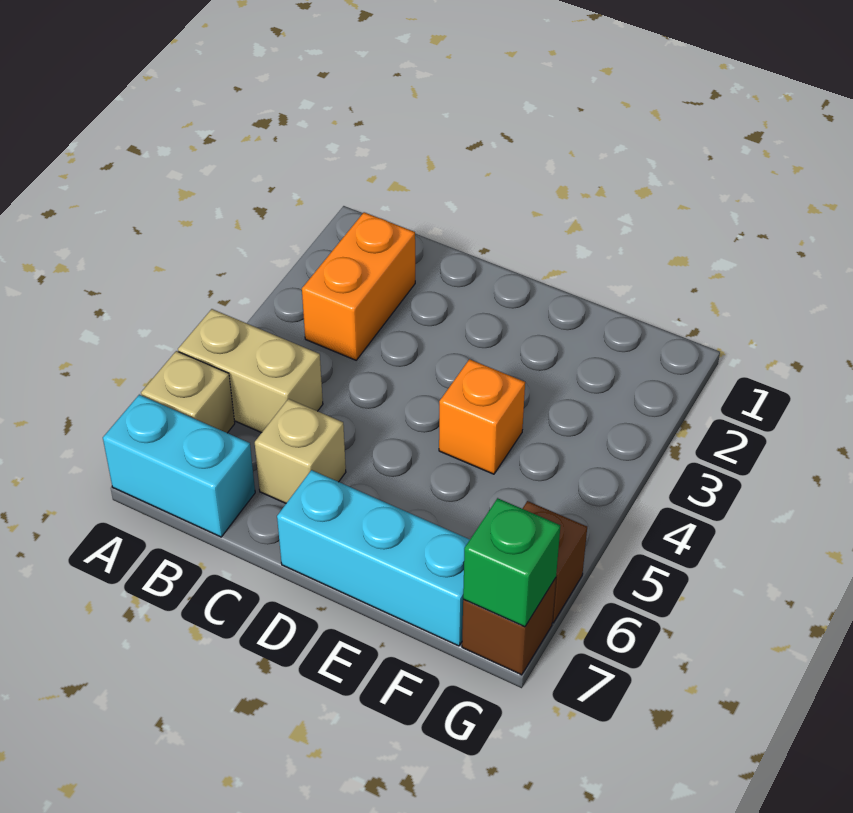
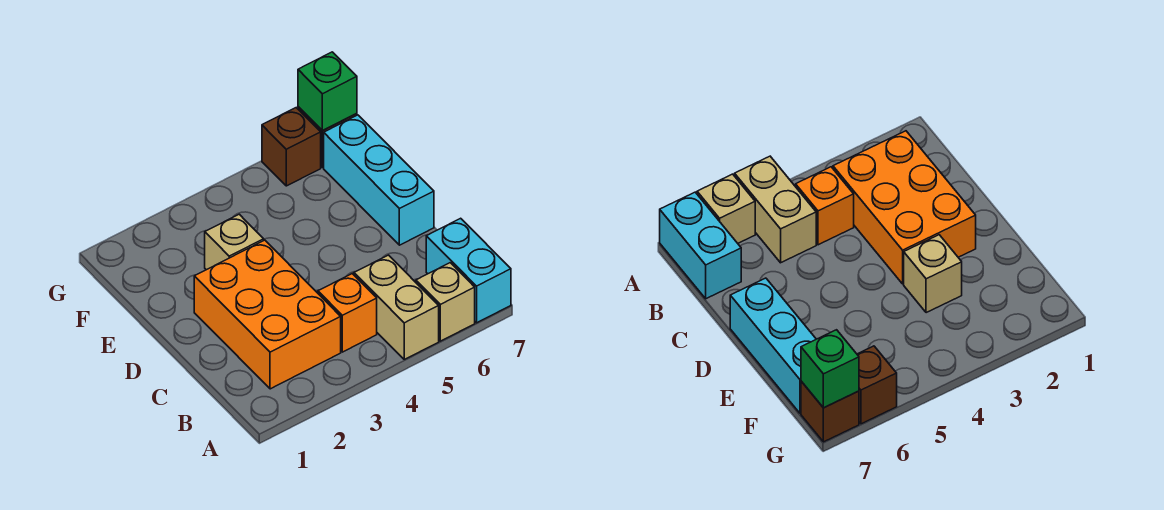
orange brick B2:B3 level 1 -> orange brick B2:D3 level 1
tan brick C6 level 1 -> tan brick E3 level 1
orange brick E4 level 1 -> orange brick B4 level 1

